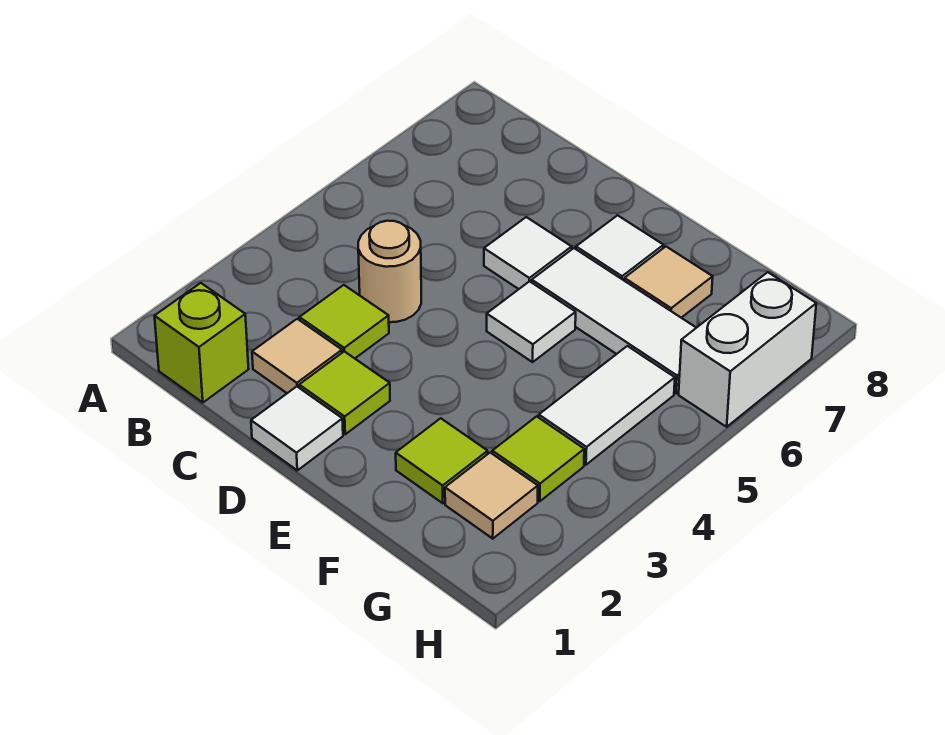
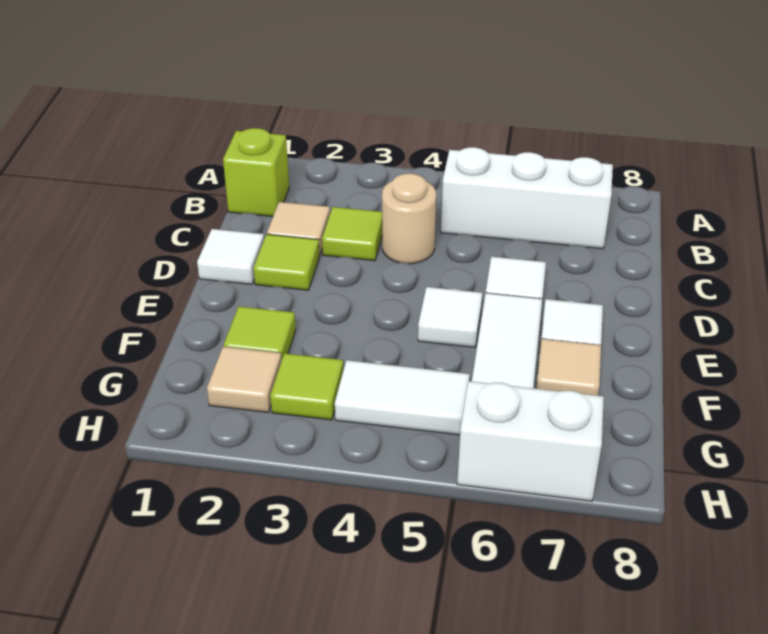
none -> white brick B5:B7 level 1

